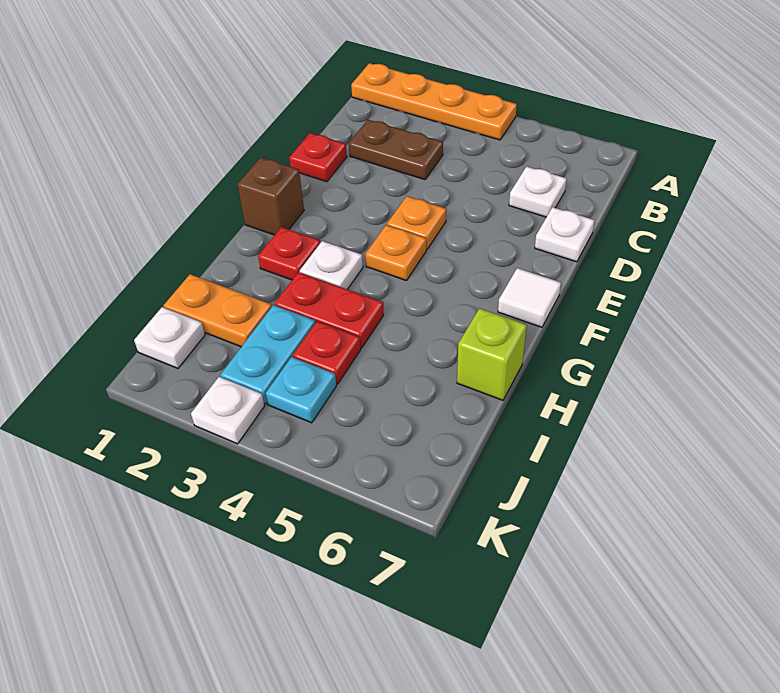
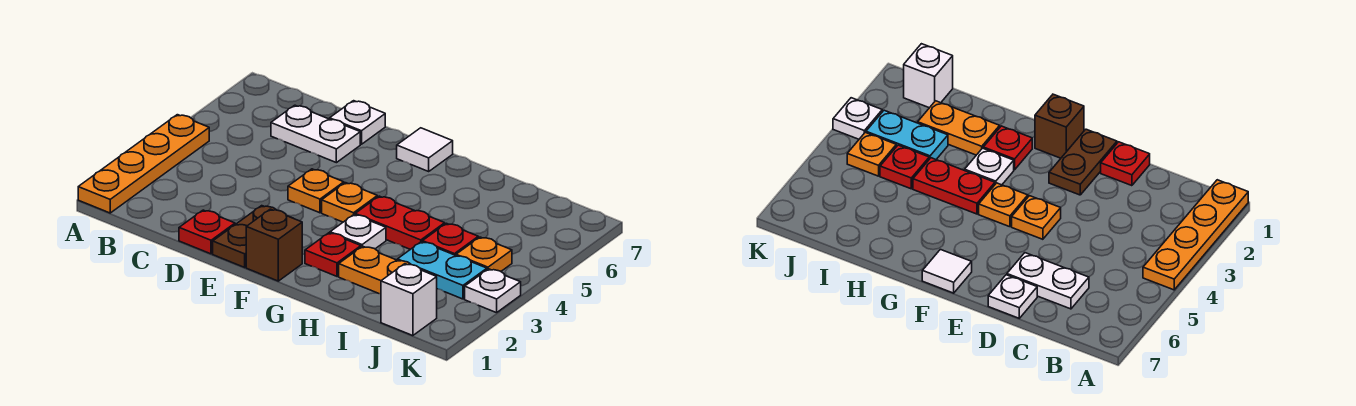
brown plate C2:C3 level 1 -> brown plate E1:E2 level 1
white plate C6 level 1 -> white plate C6:D6 level 1
red plate H3:H4 level 1 -> red plate G4:H4 level 1
lime brick H7 level 1 -> none
orange plate I1:I2 level 1 -> orange plate H2:I2 level 1
white plate J1 level 1 -> white brick J1 level 1
cyan plate J4 level 1 -> orange plate J4 level 1

